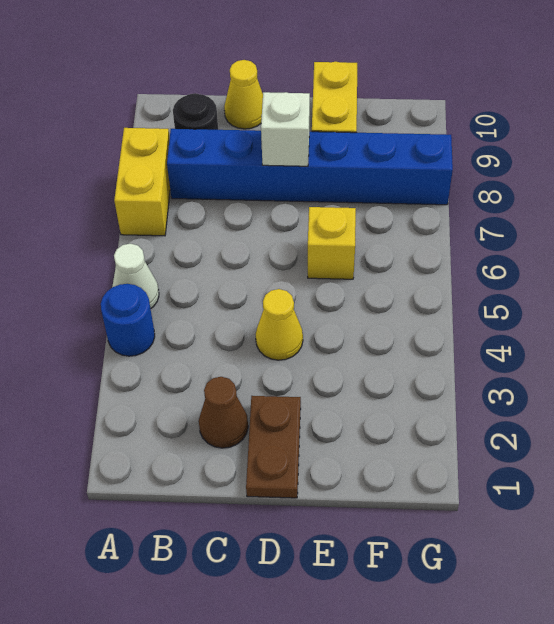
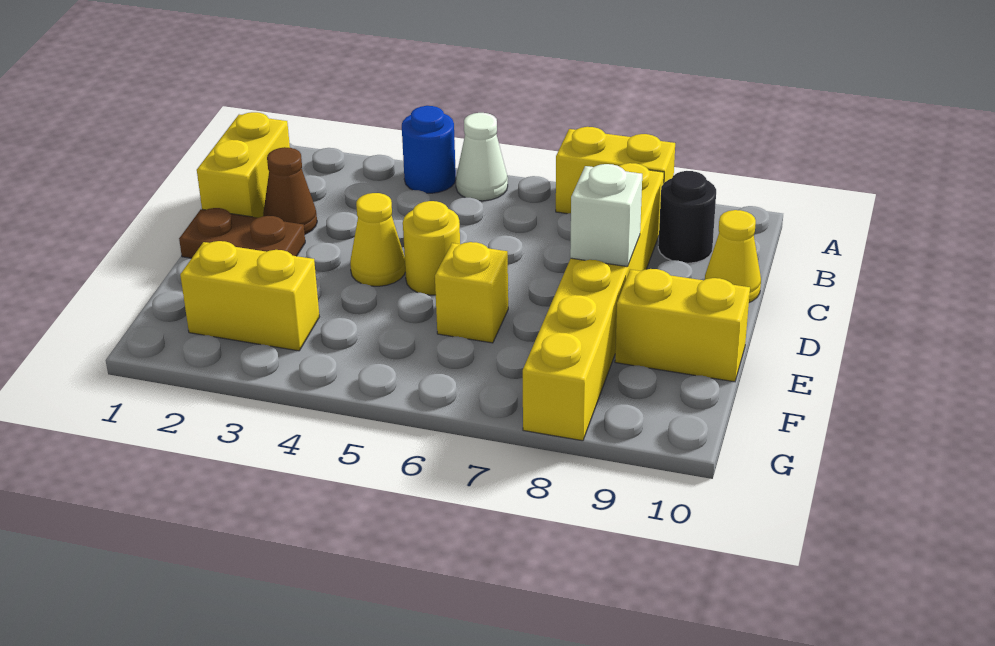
none -> yellow brick B1:C1 level 1
blue brick B8:G8 level 1 -> yellow brick B8:G8 level 1
none -> yellow round brick D5 level 1
none -> yellow brick F2:F3 level 1

